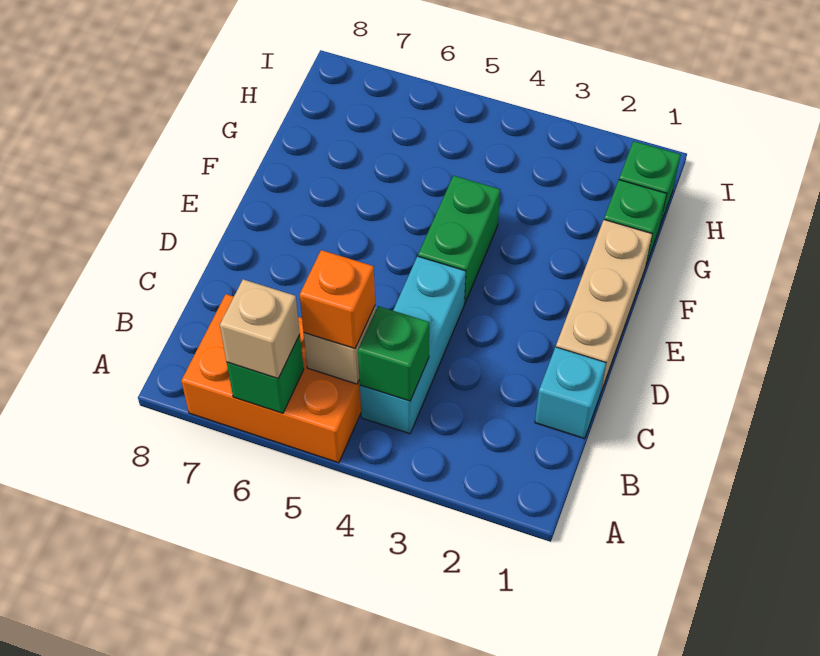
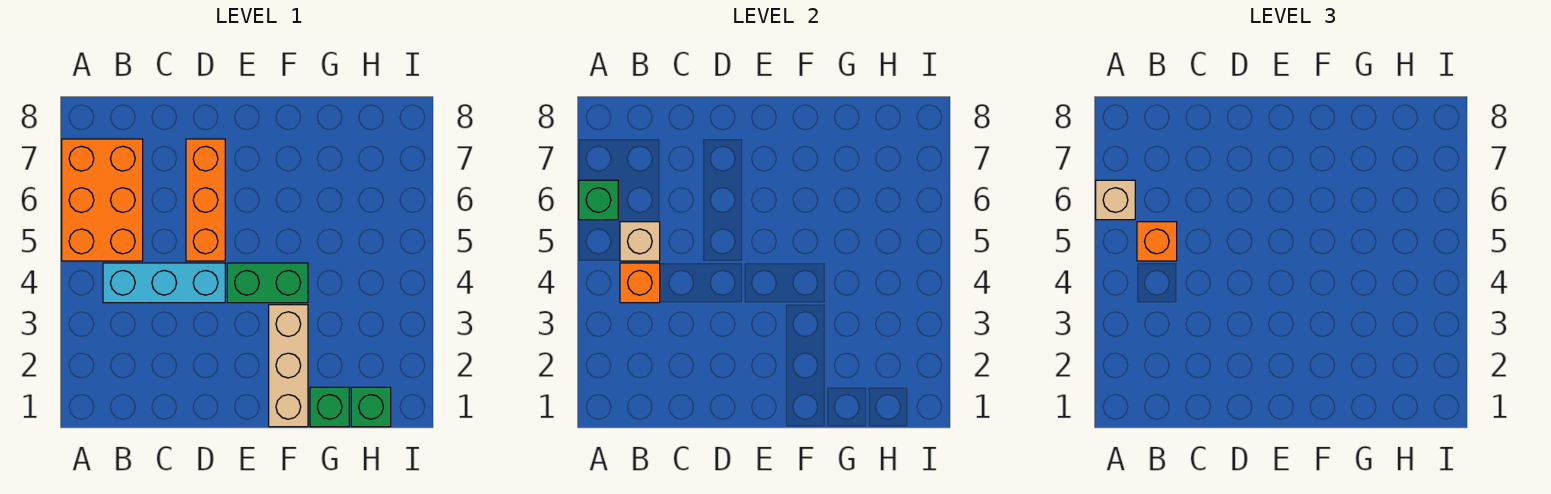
green brick B4 level 2 -> orange brick B4 level 2
cyan brick C1 level 1 -> none
tan brick D1:F1 level 1 -> tan brick F1:F3 level 1
none -> orange brick D5:D7 level 1

